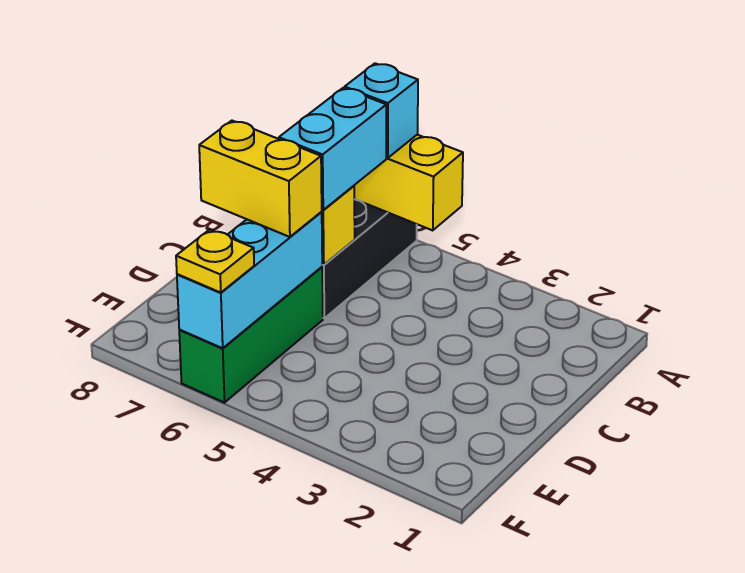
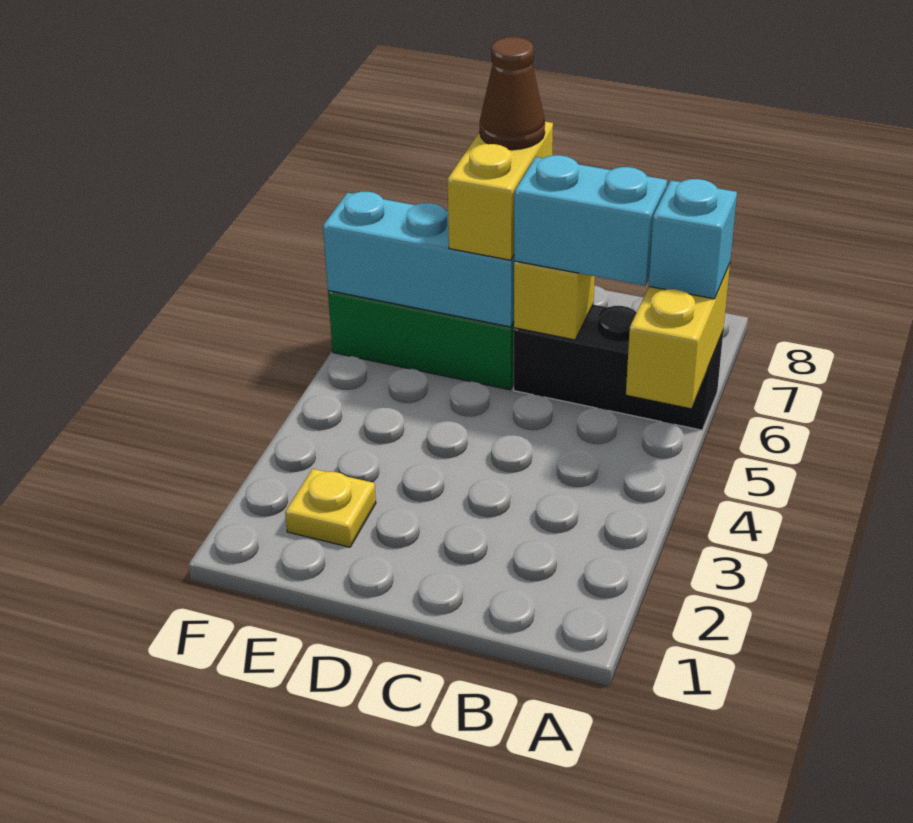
none -> brown cone D7 level 4
yellow plate F6 level 3 -> yellow plate E2 level 1

